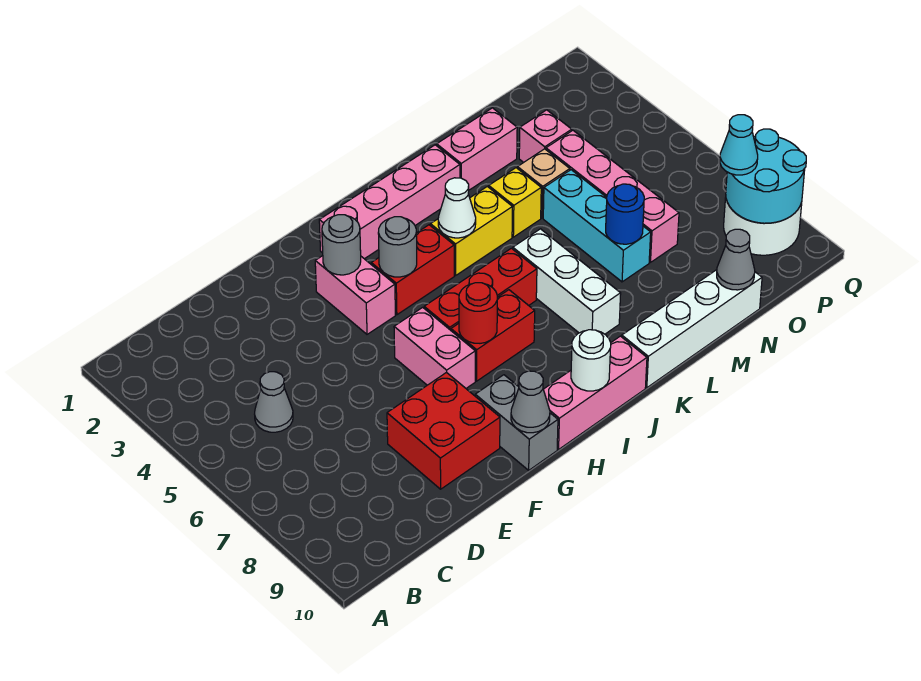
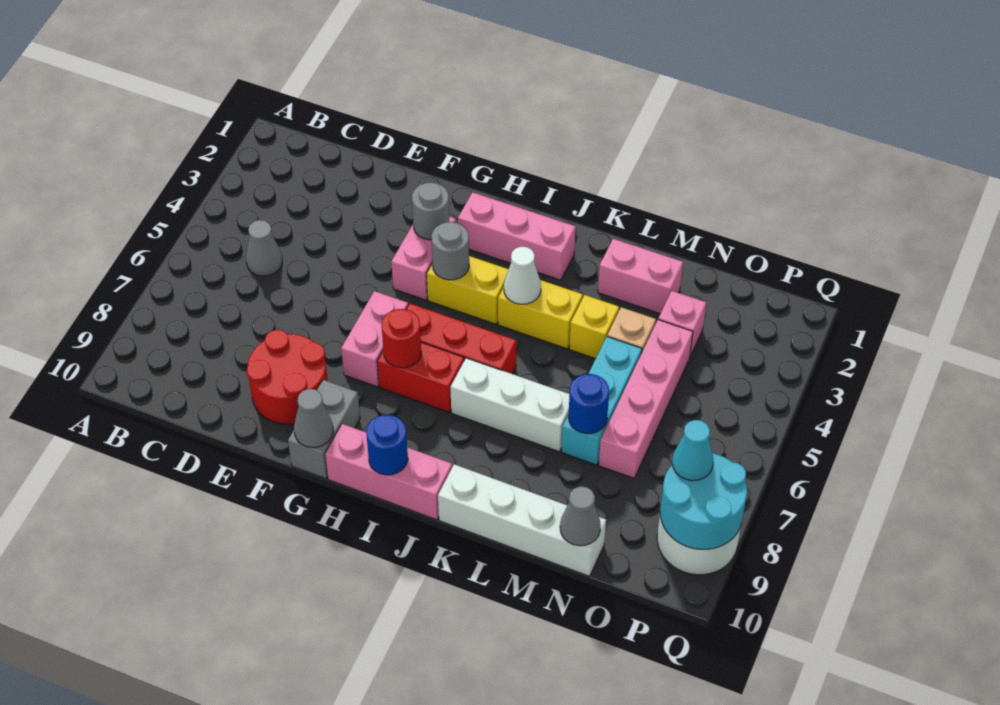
red brick E8:F9 level 1 -> red round brick E8:F9 level 1
pink brick H2:K2 level 1 -> pink brick H2:J2 level 1
red brick H4:I4 level 1 -> yellow brick H4:I4 level 1
white round brick I10 level 2 -> blue round brick I10 level 2
white brick K6:K8 level 1 -> white brick J7:L7 level 1

